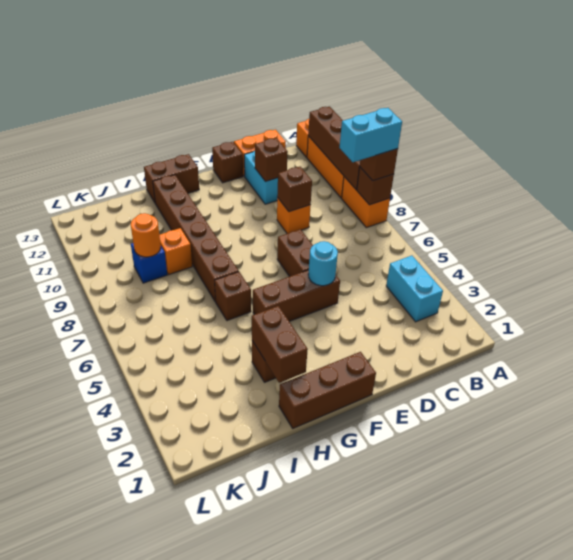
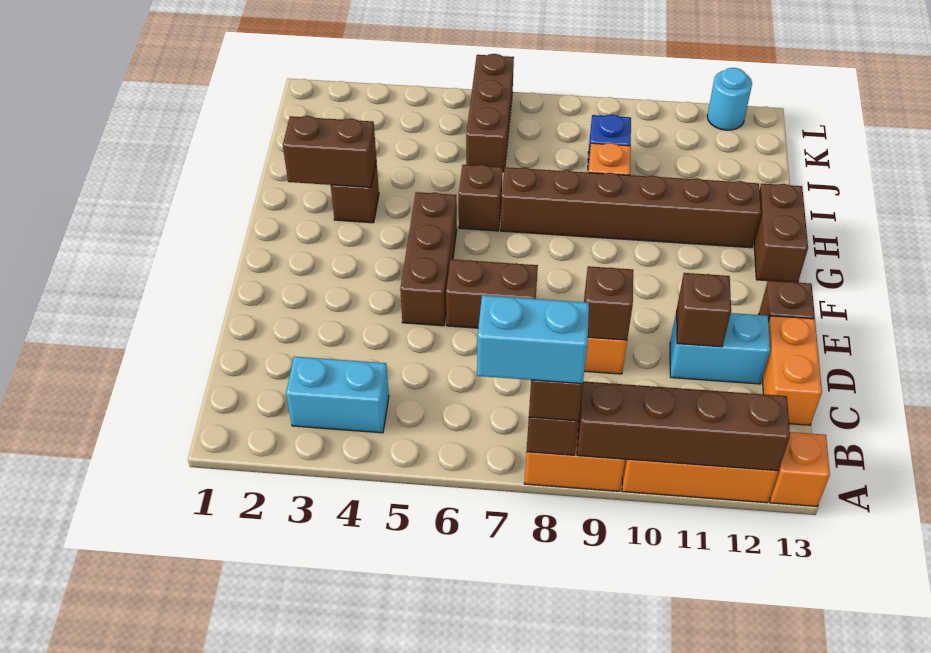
cyan brick A8:B8 level 4 -> cyan brick A7:A8 level 4
cyan round brick E5 level 2 -> cyan round brick L12 level 1
brown brick F1:H1 level 1 -> brown brick J6:L6 level 1
orange round brick J9 level 2 -> none

